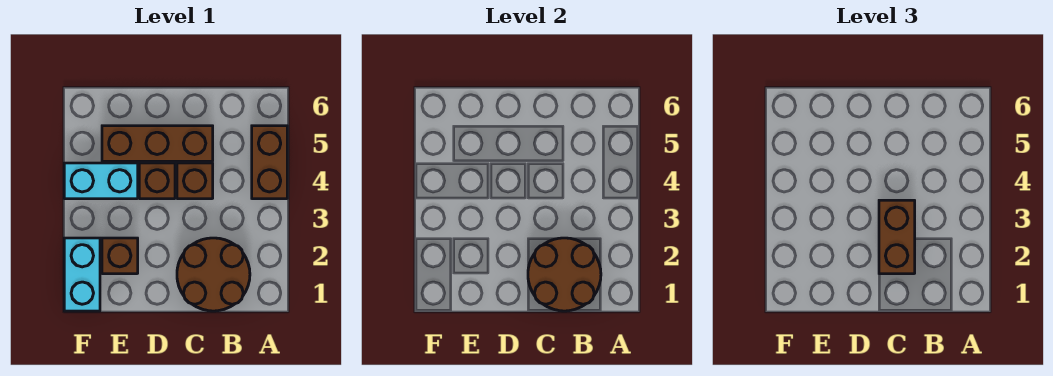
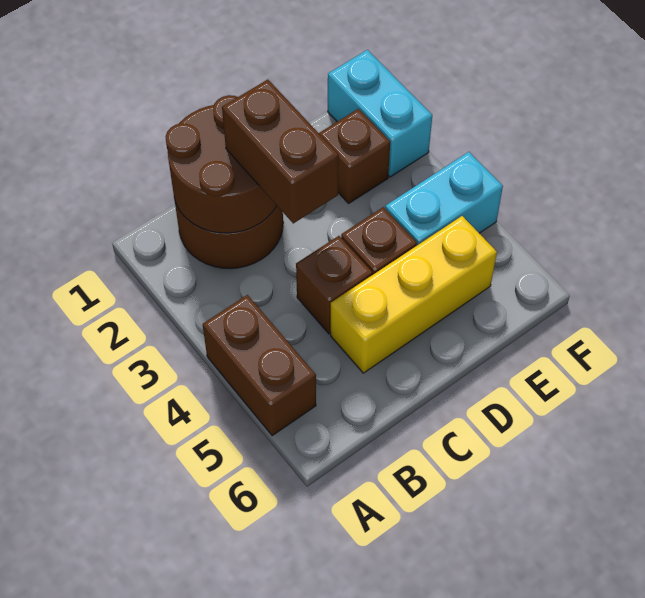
brown brick C5:E5 level 1 -> yellow brick C5:E5 level 1

